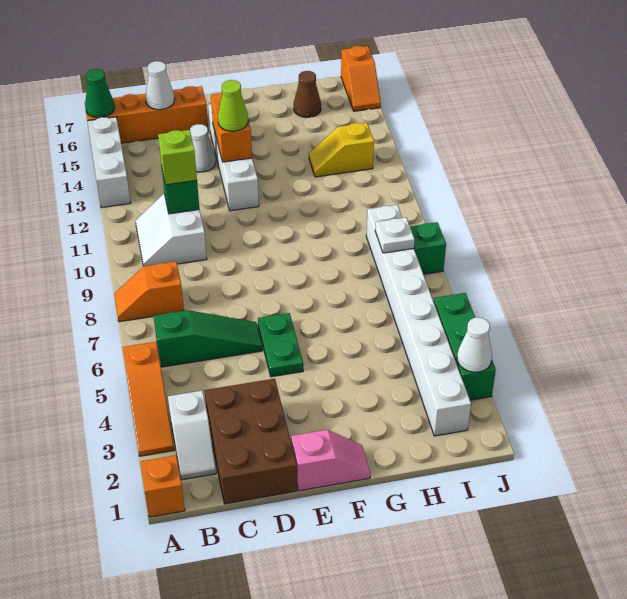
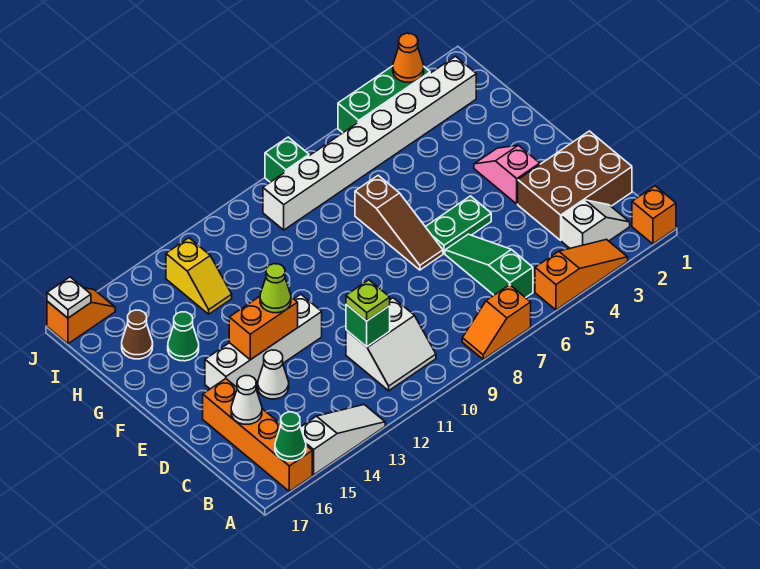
orange slope A8:B8 level 1 top B -> orange slope A7:A8 level 1 top 7
white brick A13:A15 level 1 -> white slope A13:A15 level 1 top 15
lime brick C11 level 3 -> lime plate C11 level 3
pink slope E1:F1 level 1 top E -> pink slope E3:F3 level 1 top E
none -> brown slope E7:G7 level 1 top G
none -> green cone G15 level 1
white plate I8 level 2 -> white plate J17 level 2
white cone J3 level 2 -> orange cone J3 level 2

